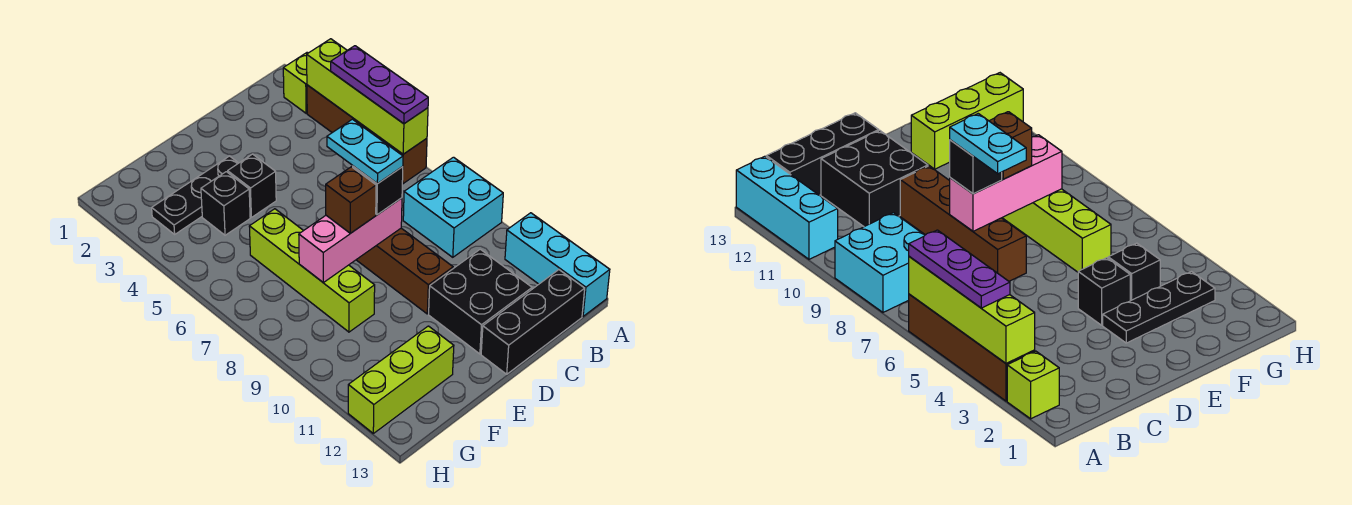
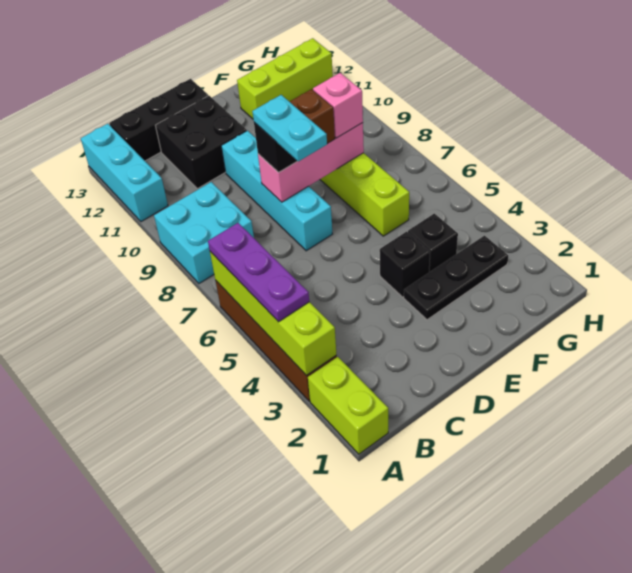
lime brick A2 level 1 -> lime brick A1:A2 level 1
brown brick D7:D10 level 1 -> cyan brick D7:D10 level 1
none -> pink brick F8 level 3

